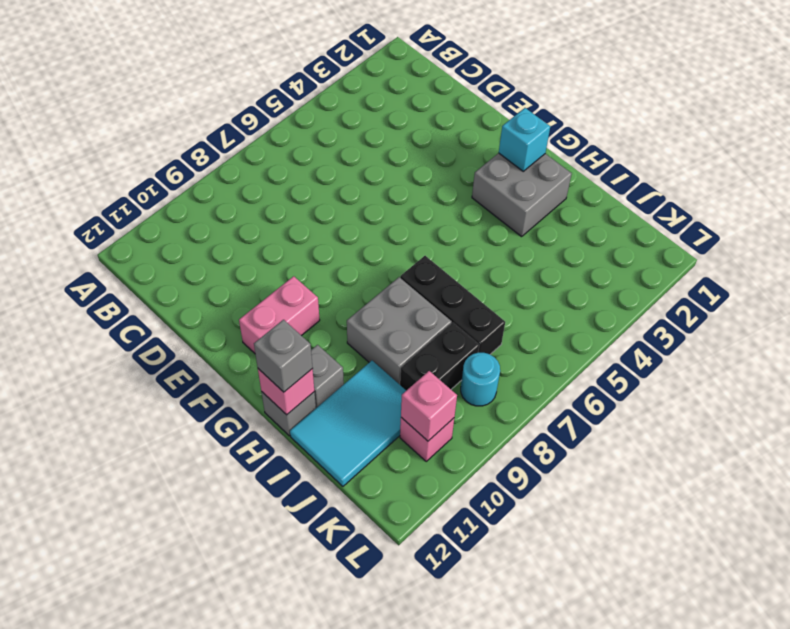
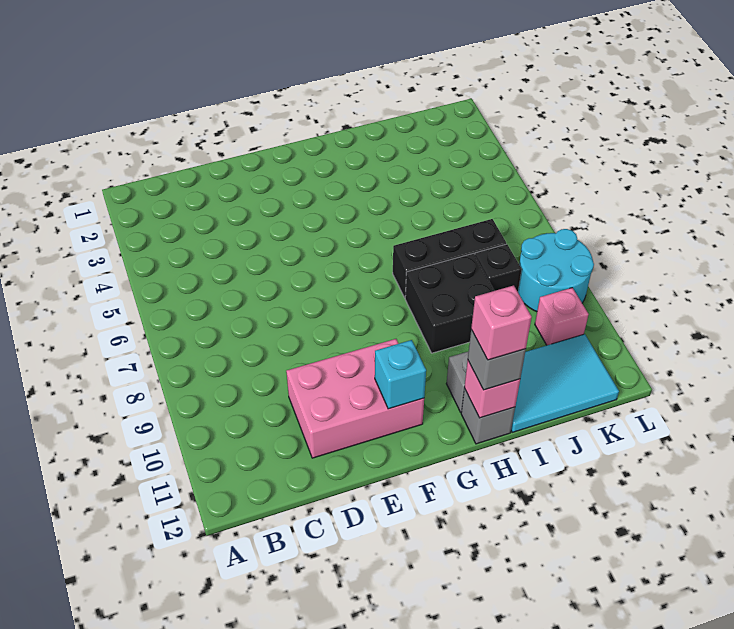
pink brick F10:F11 level 1 -> pink brick D10:F11 level 1
grey brick G2:H3 level 1 -> none
cyan brick G2 level 2 -> cyan brick F11 level 2
grey brick H8:I9 level 1 -> black brick H8:I9 level 1
cyan tile I10:J12 level 1 -> cyan tile I11:K12 level 1
black brick J8:J9 level 1 -> black brick J8 level 1
cyan round brick K8 level 1 -> cyan round brick K8:L9 level 1
pink brick K10 level 2 -> pink brick H12 level 4

